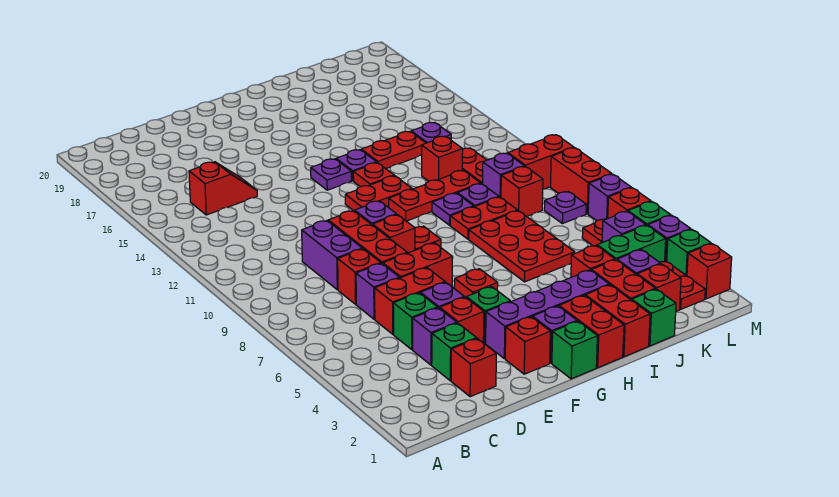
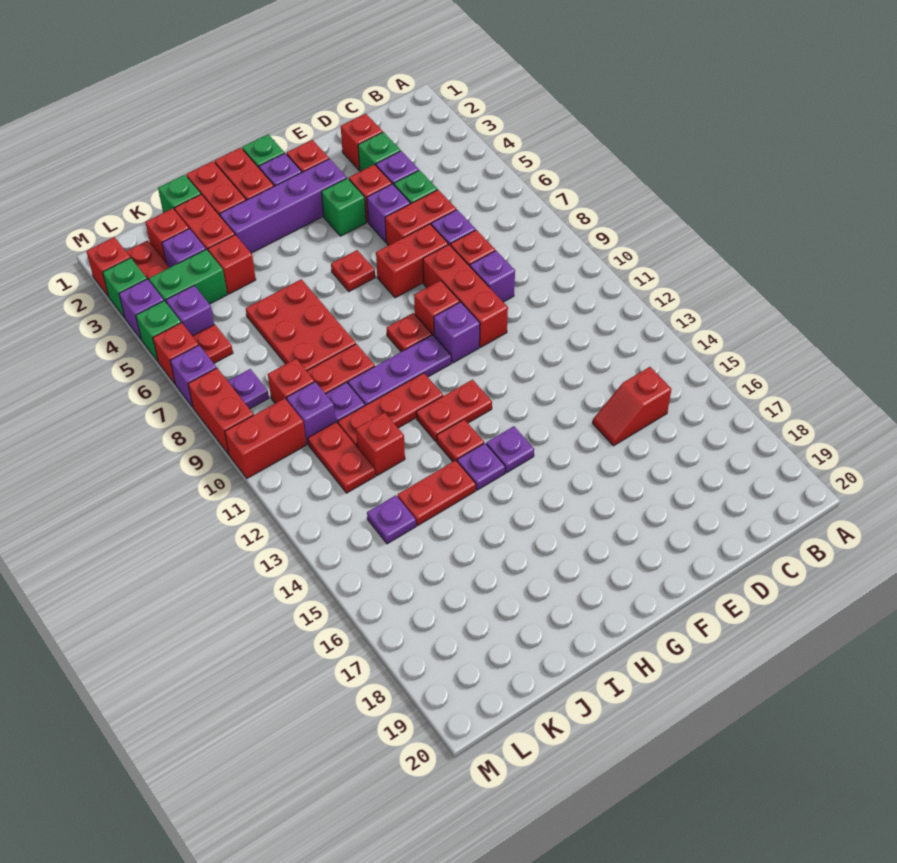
purple brick D9:D10 level 1 -> purple brick D9 level 1
purple plate I10 level 1 -> purple plate G10:I10 level 1

